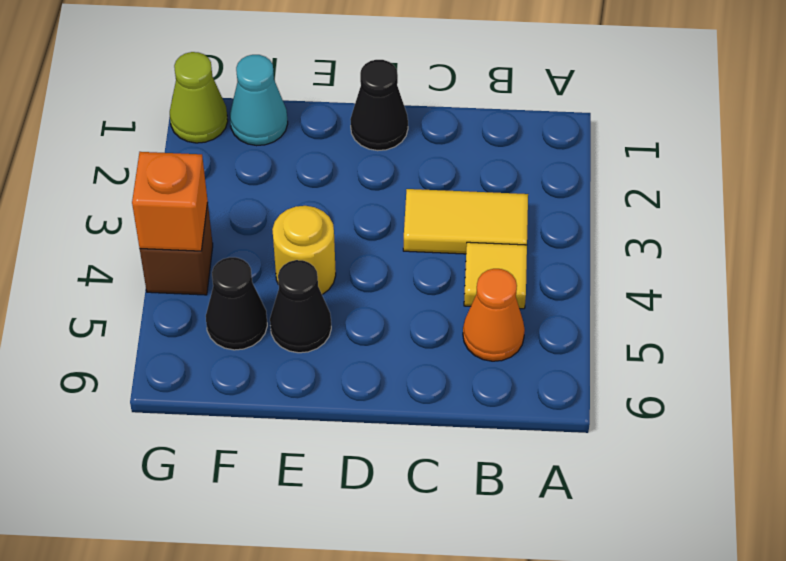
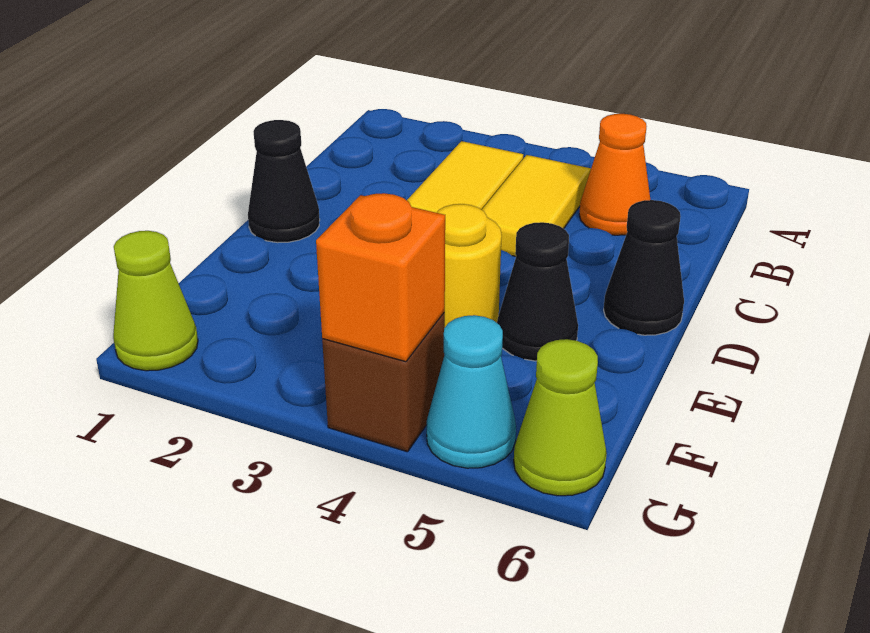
yellow tile B4 level 1 -> yellow tile B4:C4 level 1
cyan cone F1 level 1 -> cyan cone G5 level 1
black cone F5 level 1 -> black cone D6 level 1
none -> lime cone G6 level 1

